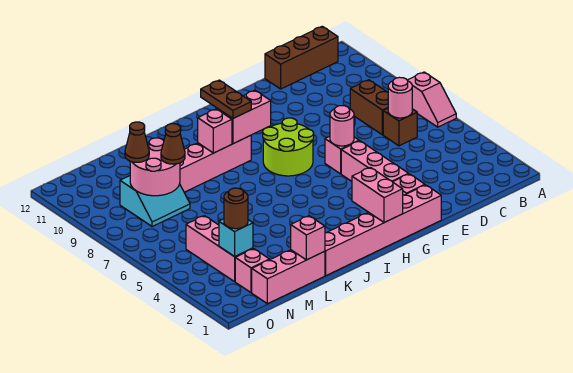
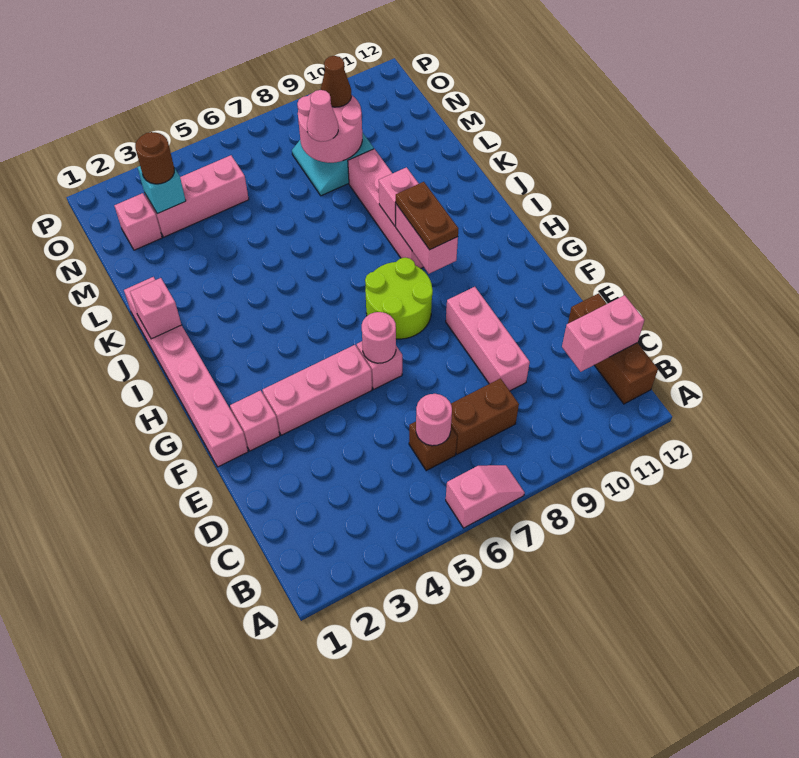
pink slope A6:A7 level 1 top 7 -> pink slope A6:A7 level 1 top 6
pink brick H1:H2 level 2 -> pink brick C11:C12 level 2
brown plate I9:I10 level 3 -> brown plate H9:I9 level 3
pink brick L1:N1 level 1 -> pink brick D9:F9 level 1
pink brick L1 level 2 -> pink brick J1 level 2
brown cone M8 level 3 -> pink cone M8 level 3

